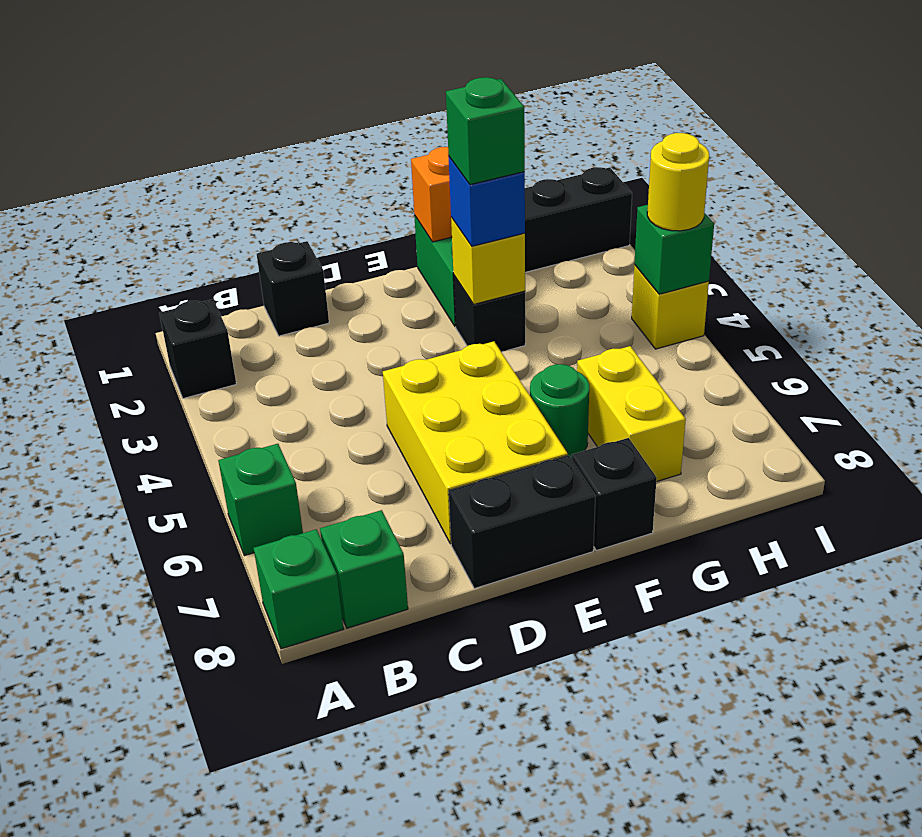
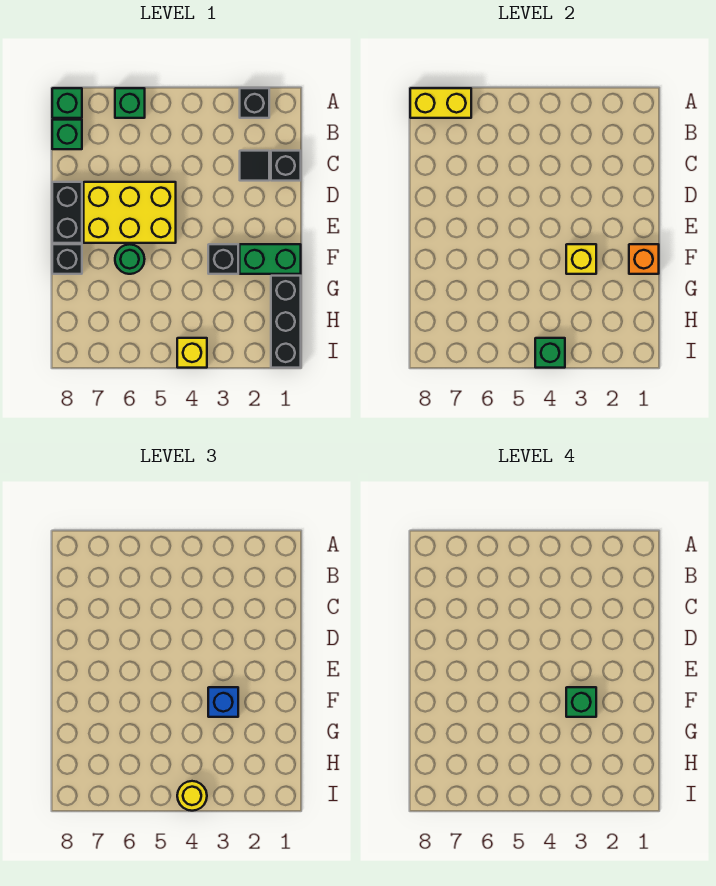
none -> black tile C2 level 1
yellow brick G6:G7 level 1 -> yellow brick A7:A8 level 2

